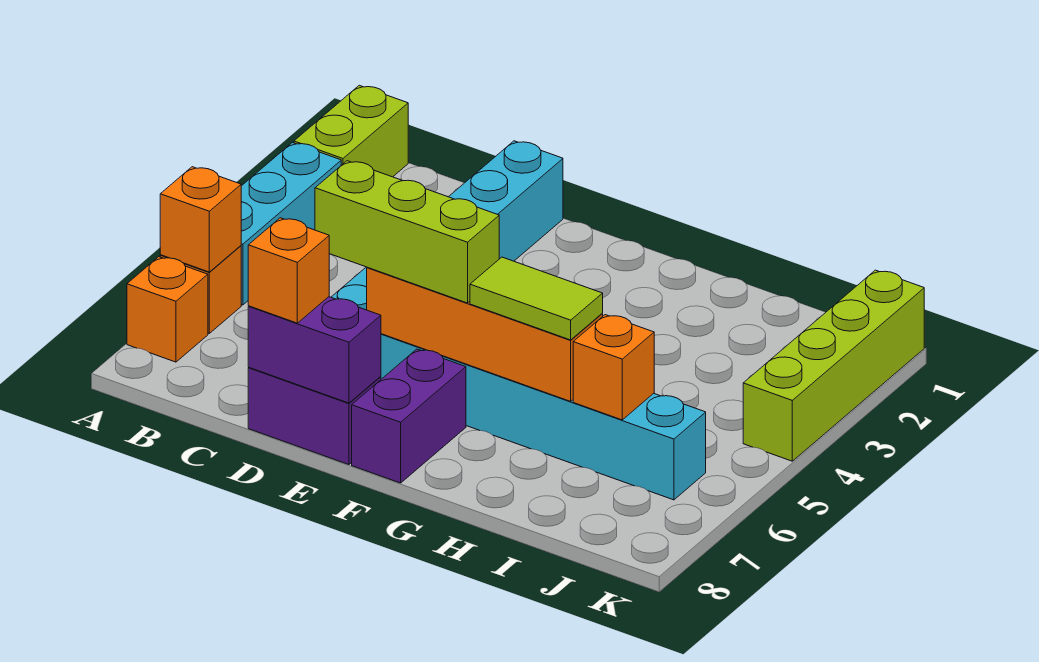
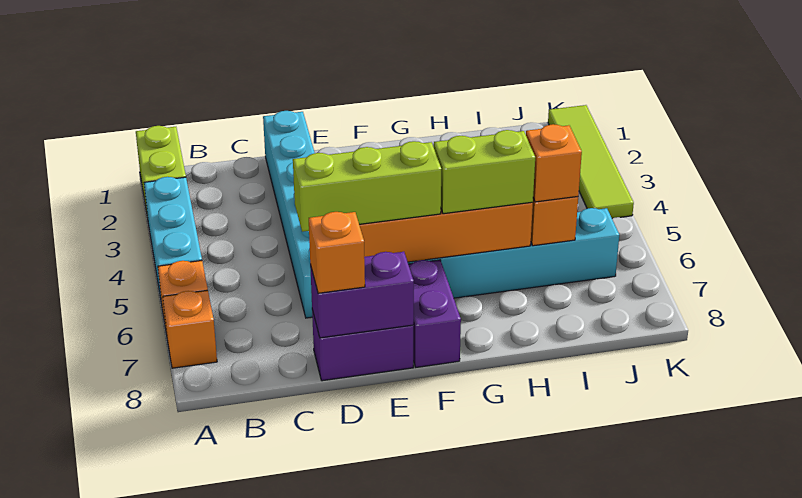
orange brick A6 level 2 -> orange brick I6 level 3
lime tile G6:H6 level 3 -> lime brick G6:H6 level 3
lime brick K1:K4 level 1 -> lime tile K1:K4 level 1

